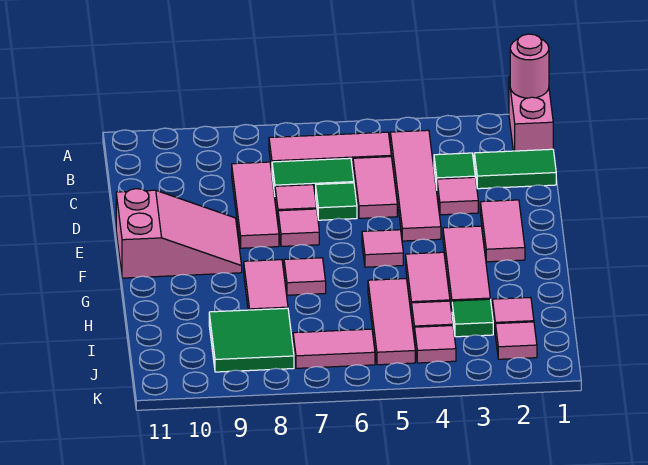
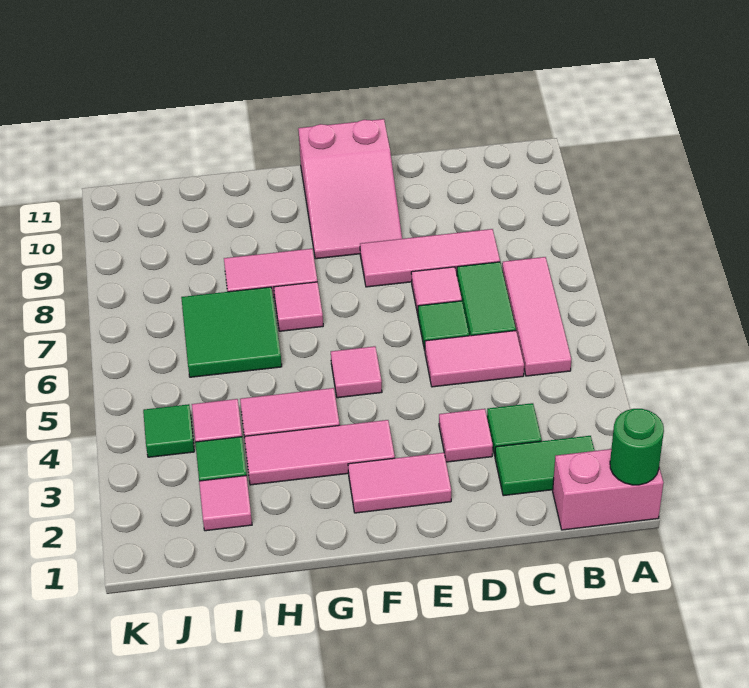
pink round brick A1 level 2 -> green round brick A1 level 2
pink tile B4:E4 level 1 -> none
green tile C1:C2 level 1 -> green tile B2:C2 level 1
pink tile E7 level 1 -> none
pink tile H5:J5 level 1 -> none
green tile I8:J9 level 1 -> green tile H6:I7 level 1
pink tile J2 level 1 -> none
pink tile J4 level 1 -> green tile J4 level 1
pink tile J6:J7 level 1 -> none

